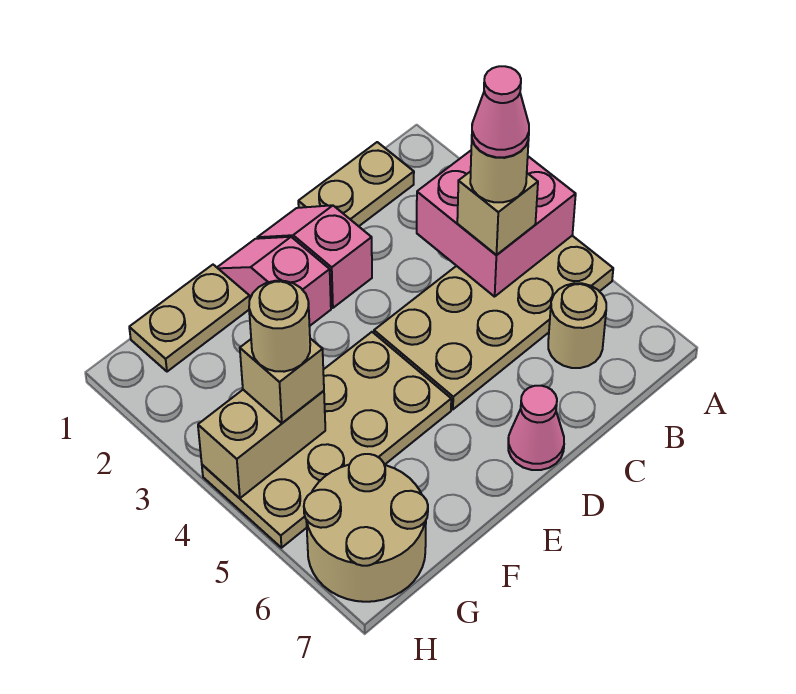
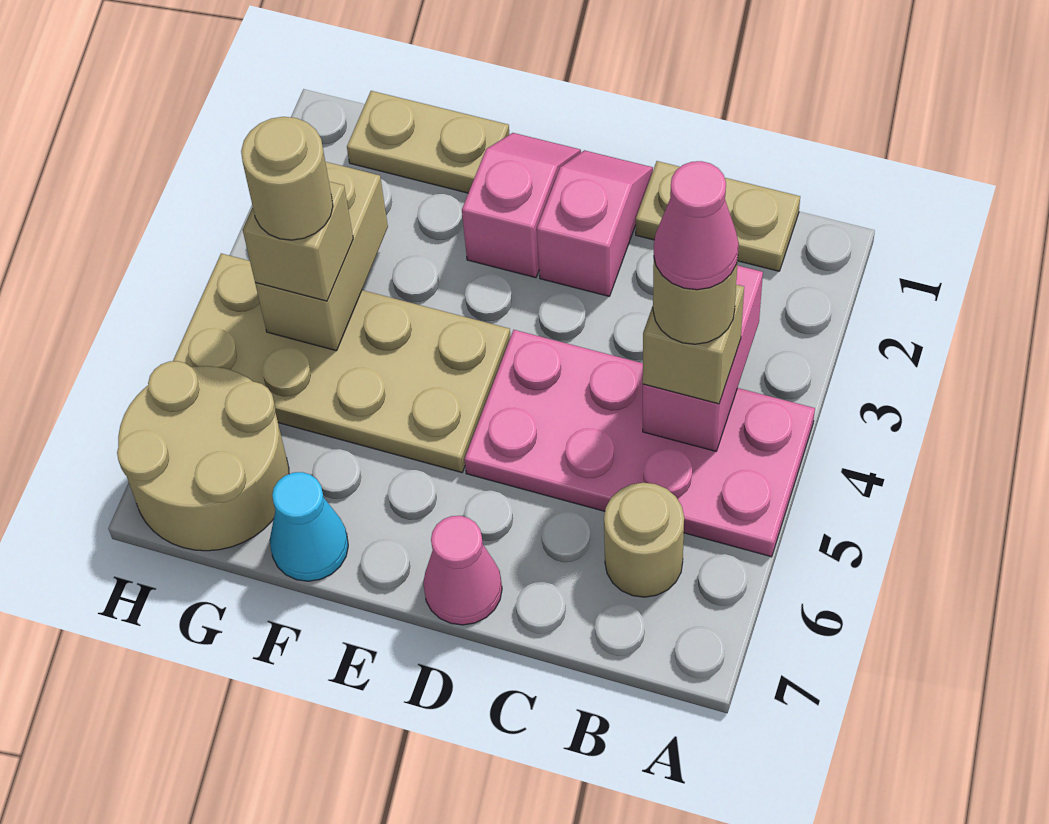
pink brick A3:B4 level 2 -> pink brick B3:B4 level 2
tan plate A4:D5 level 1 -> pink plate A4:D5 level 1
none -> cyan cone F7 level 1
tan brick G4:H4 level 2 -> tan brick G3:G4 level 2

